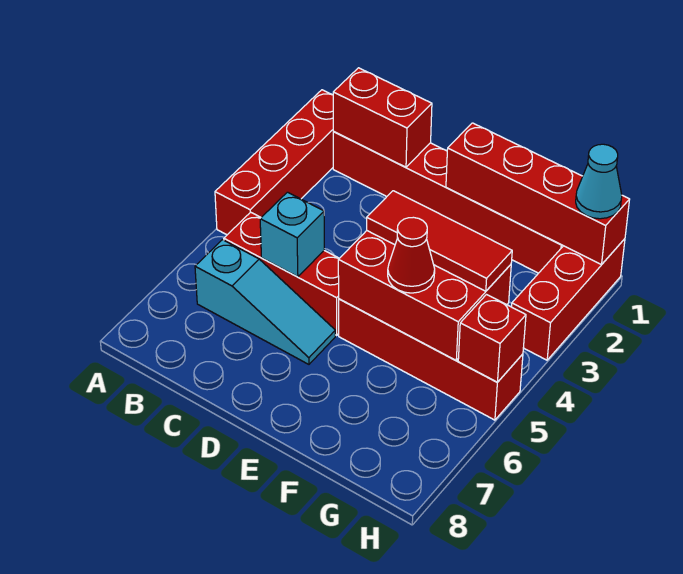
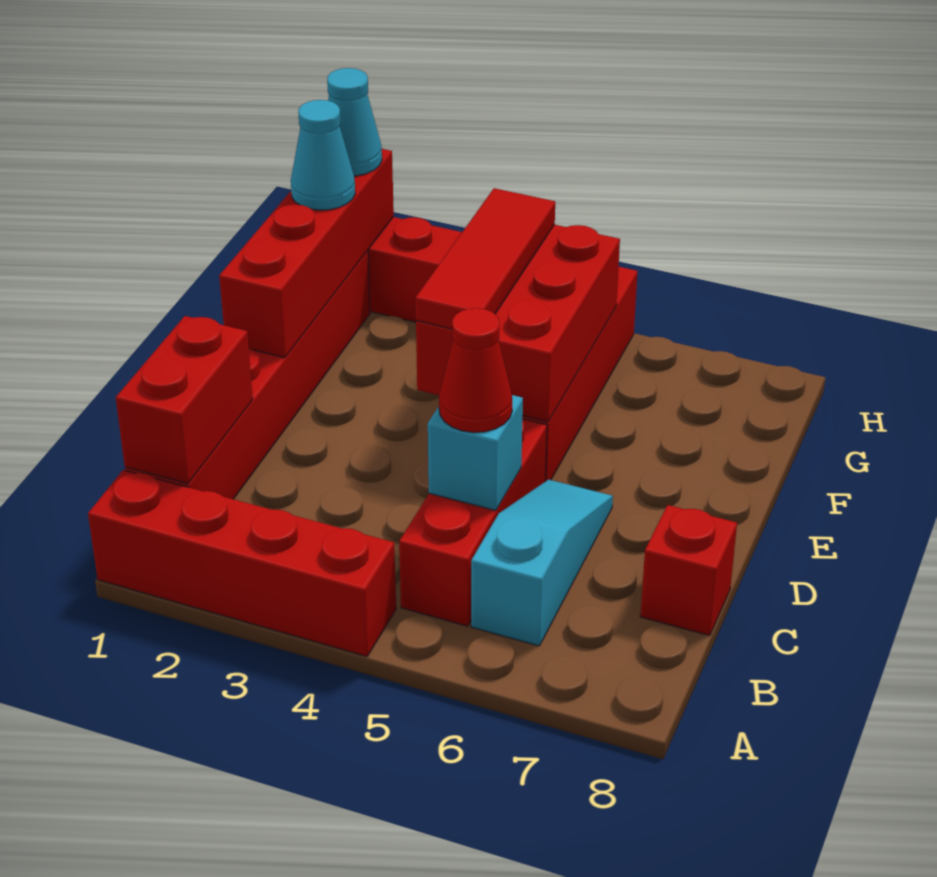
red cone F5 level 3 -> red cone C5 level 3
none -> cyan cone G1 level 3
red brick H5 level 2 -> red brick C8 level 1

